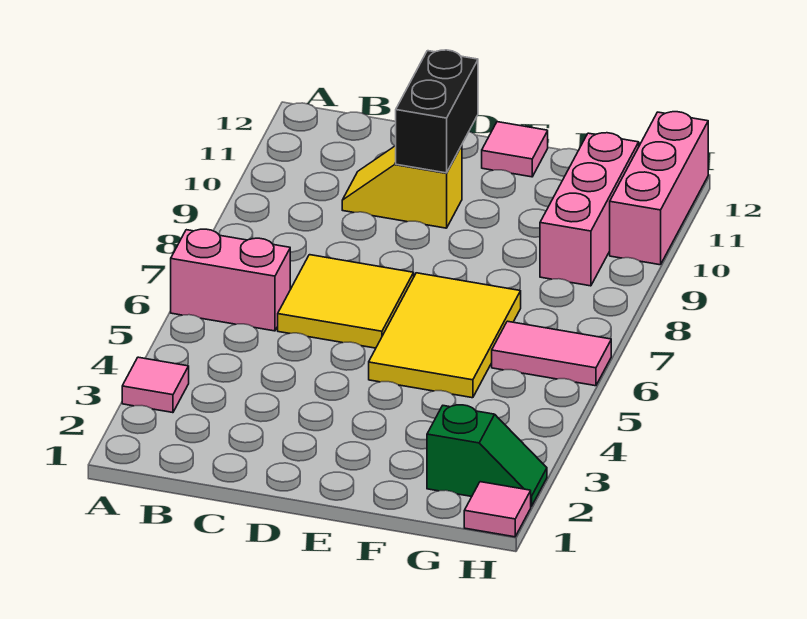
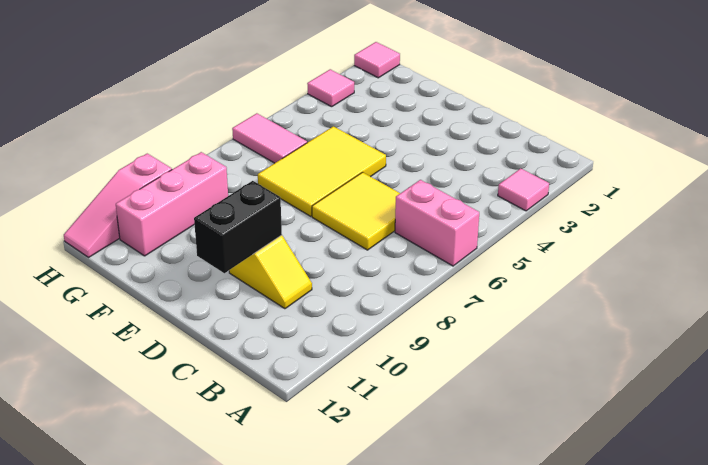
pink tile E12 level 1 -> pink tile H3 level 1
green slope G2:H2 level 1 top G -> none
pink brick H10:H12 level 1 -> pink slope H10:H12 level 1 top 10

